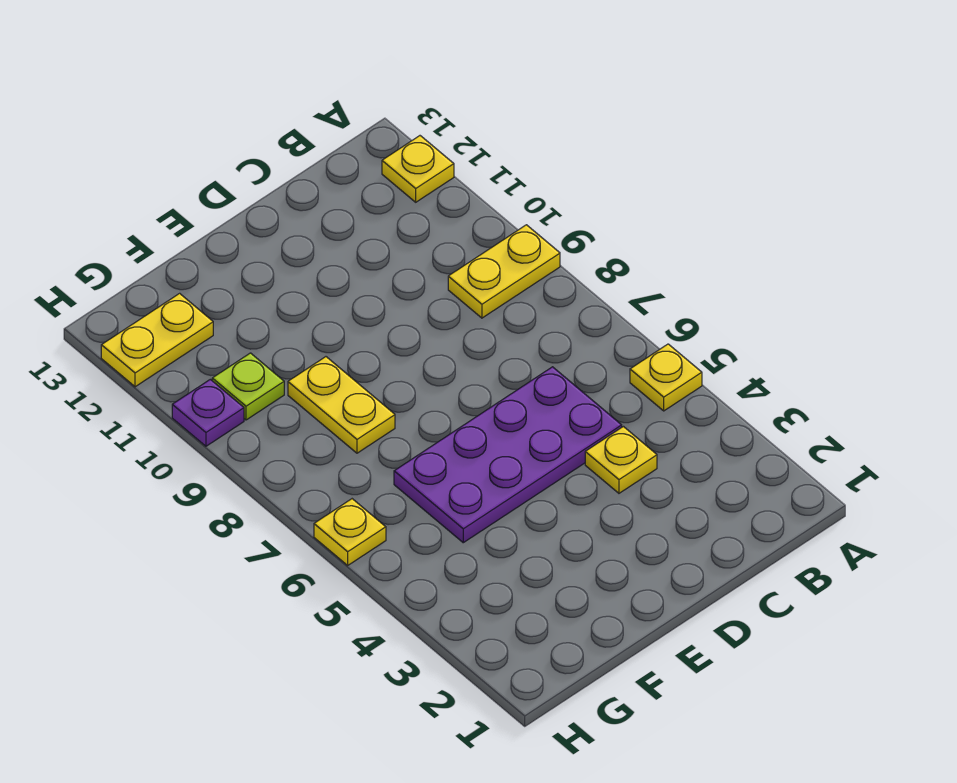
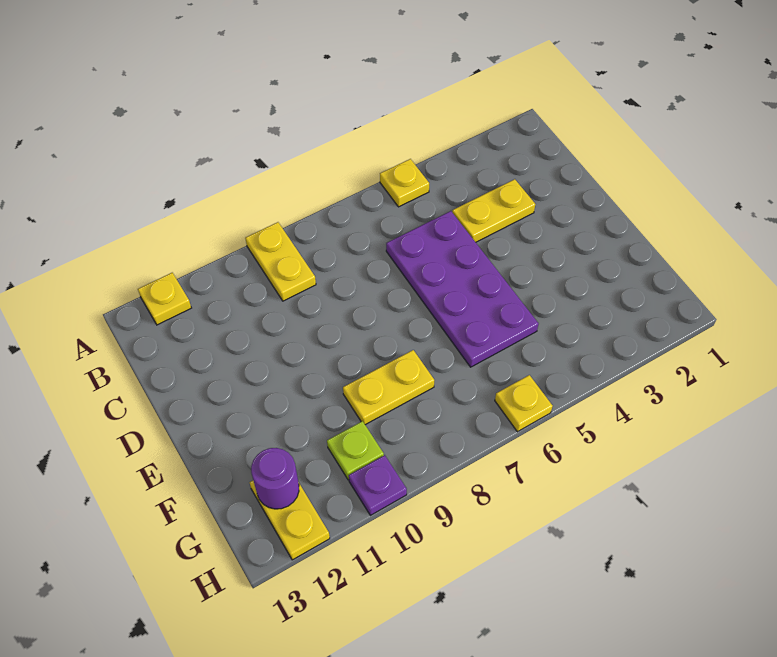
yellow plate C4 level 1 -> yellow plate C3:C4 level 1
none -> purple round brick G12 level 2

